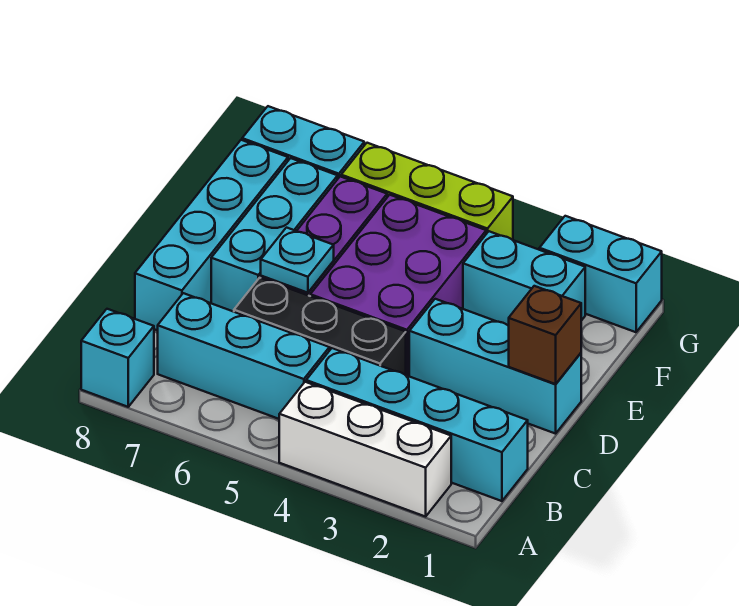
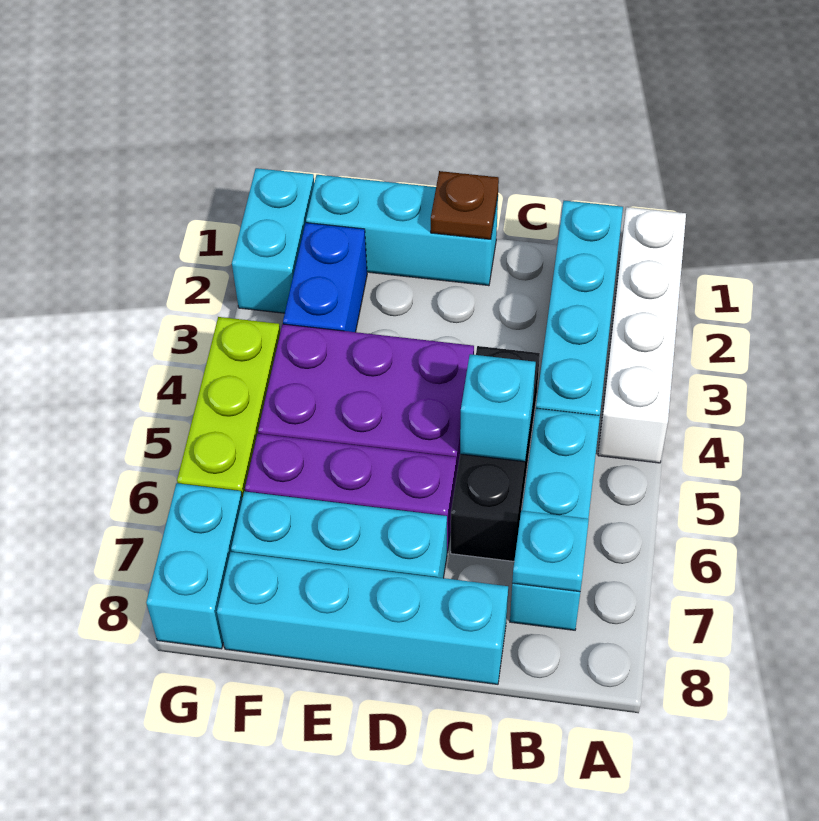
white brick A2:A4 level 1 -> white brick A1:A4 level 1
cyan brick A8 level 1 -> cyan brick C5 level 2
cyan brick D1:D3 level 1 -> cyan brick D1:F1 level 1
brown brick D1 level 2 -> brown plate D1 level 2
cyan plate D6 level 2 -> cyan plate B7 level 2
cyan brick F2:F3 level 1 -> blue brick F2:F3 level 1

